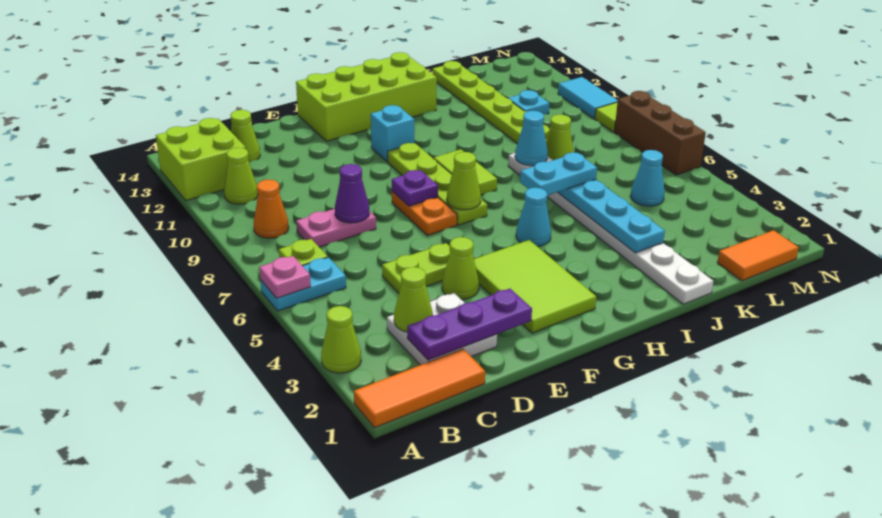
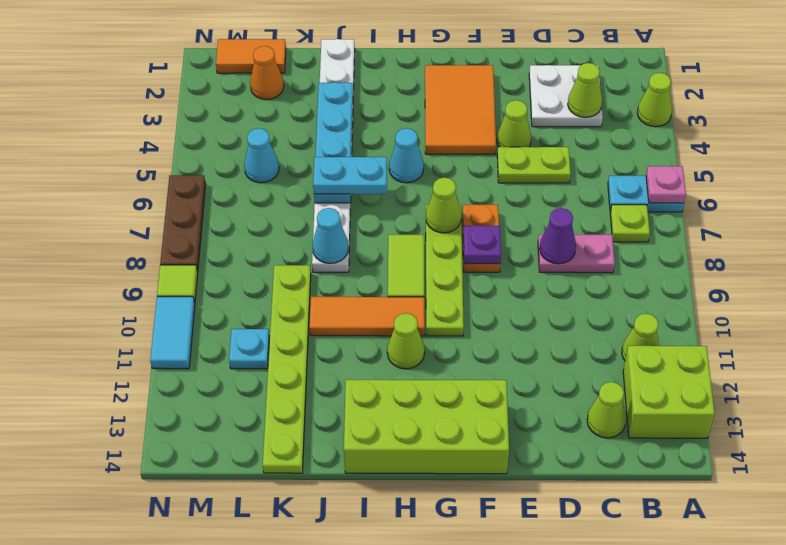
orange tile A1:C1 level 1 -> orange tile H10:J10 level 1
orange cone B9 level 1 -> orange cone L2 level 1
purple plate C2:E2 level 2 -> none
lime tile F2:G4 level 1 -> orange tile F2:G4 level 1
cyan brick G11 level 1 -> none
lime cone K8 level 1 -> lime cone H11 level 1
brown brick N6:N8 level 1 -> brown plate N6:N8 level 1

